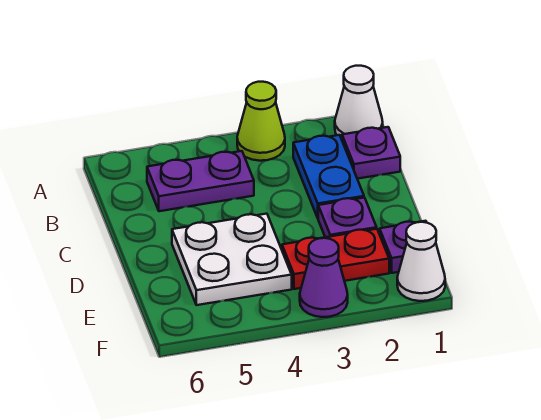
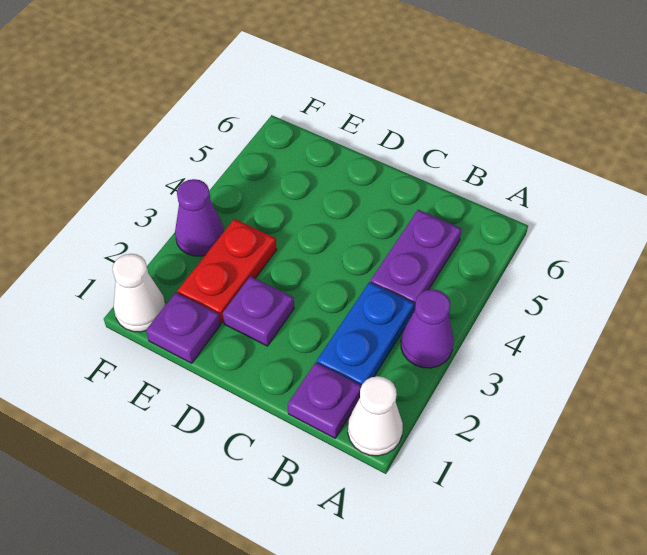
lime cone A3 level 1 -> purple cone A3 level 1
blue plate B2:C2 level 1 -> blue plate B2:B3 level 1
white plate D4:E5 level 1 -> none

